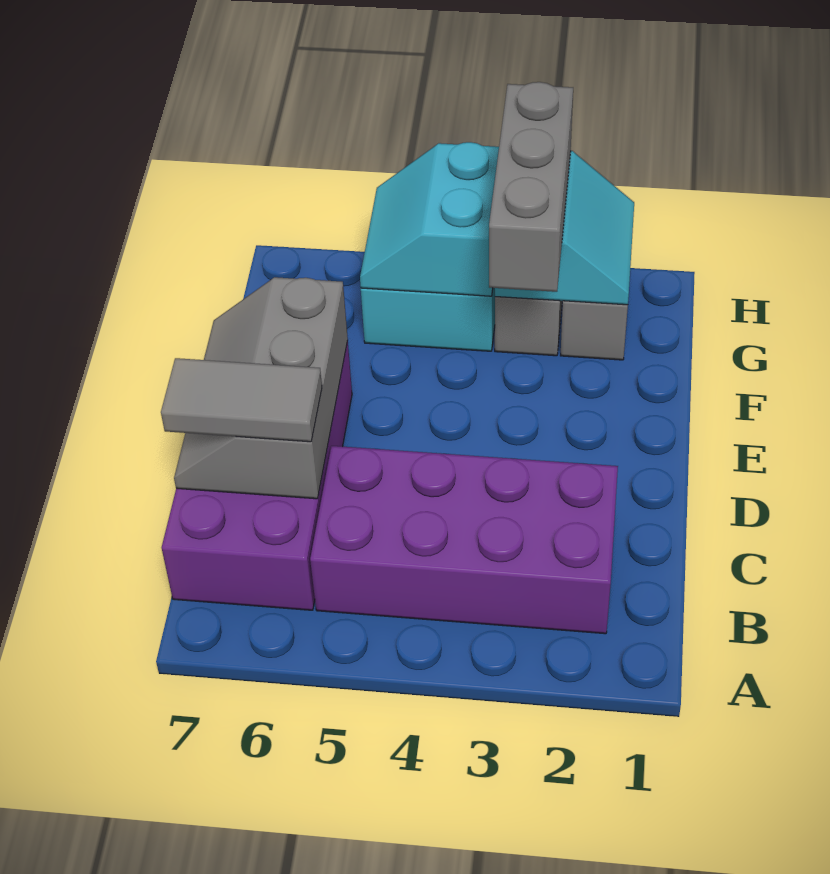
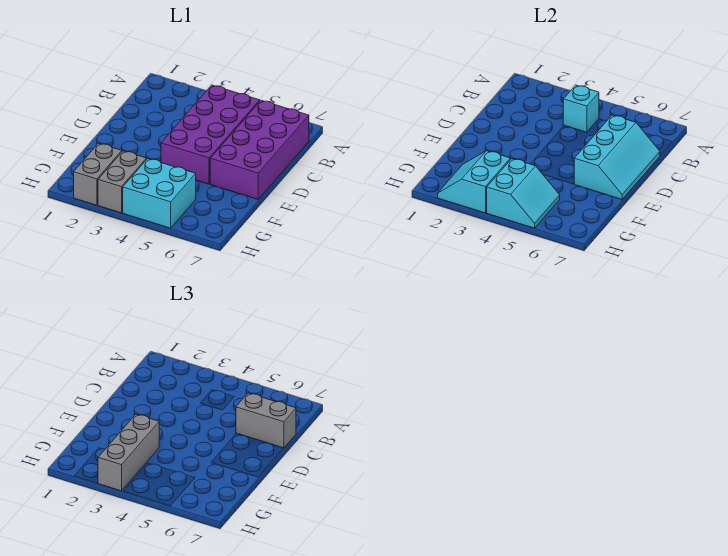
purple brick B2:C5 level 1 -> purple brick B4:E5 level 1
none -> cyan brick B4 level 2
grey slope C6:E7 level 2 top 6 -> cyan slope C6:E7 level 2 top 6
grey tile C6:C7 level 3 -> grey brick C6:C7 level 3

